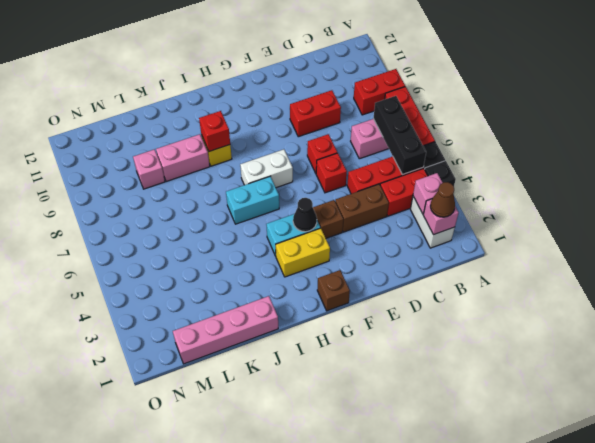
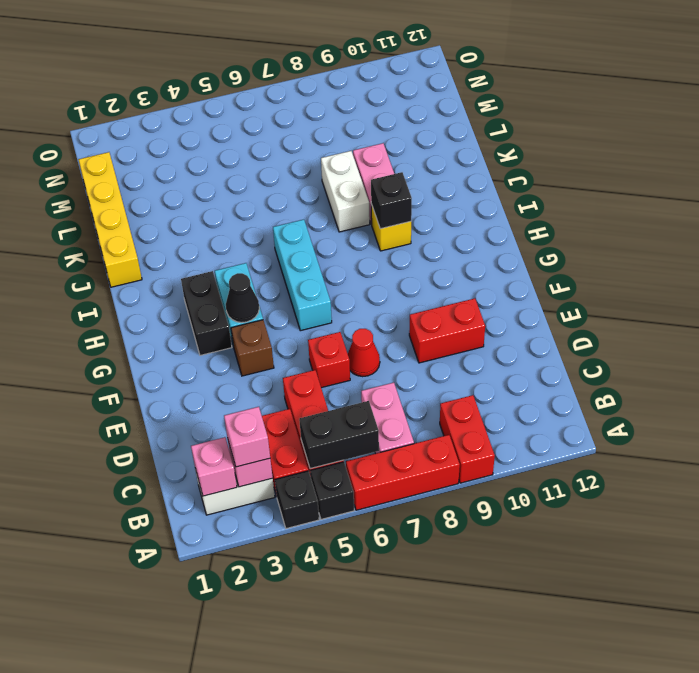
brown cone B2 level 3 -> none
black brick B5:B7 level 2 -> black brick B5:B6 level 2
brown brick D4:E4 level 1 -> none
red brick D9:E9 level 1 -> red brick E9:E10 level 1
red brick E7 level 1 -> red cone E7 level 1
brown brick G1 level 1 -> none
yellow brick G3:H3 level 1 -> black brick G3:H3 level 1
white brick G7:H7 level 1 -> white brick J8:K8 level 1
cyan brick H6:I6 level 1 -> cyan brick G6:I6 level 1
red brick I9 level 2 -> black brick I9 level 2
pink brick J1:M1 level 1 -> yellow brick J1:M1 level 1
pink brick L9 level 1 -> pink brick B3 level 3

